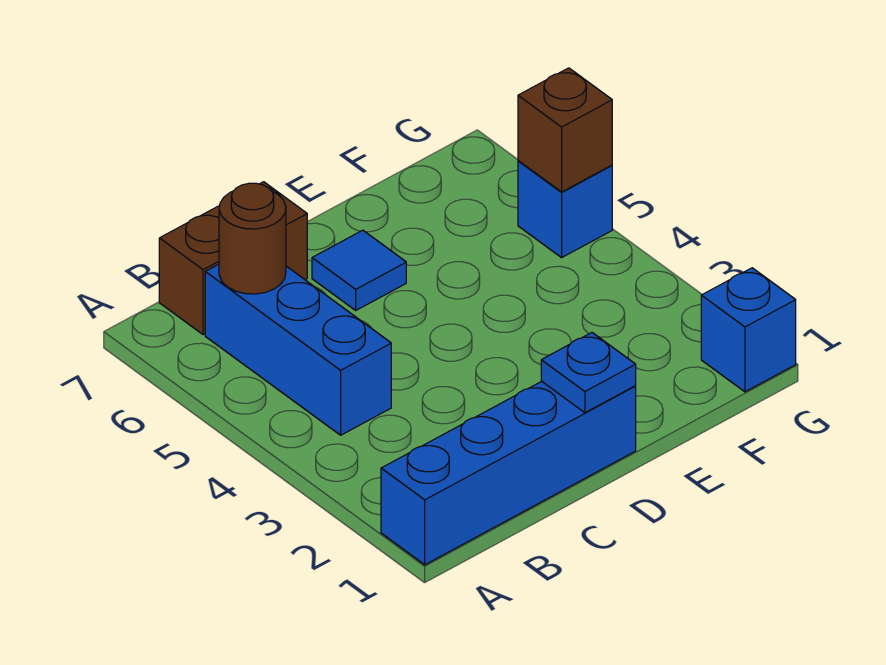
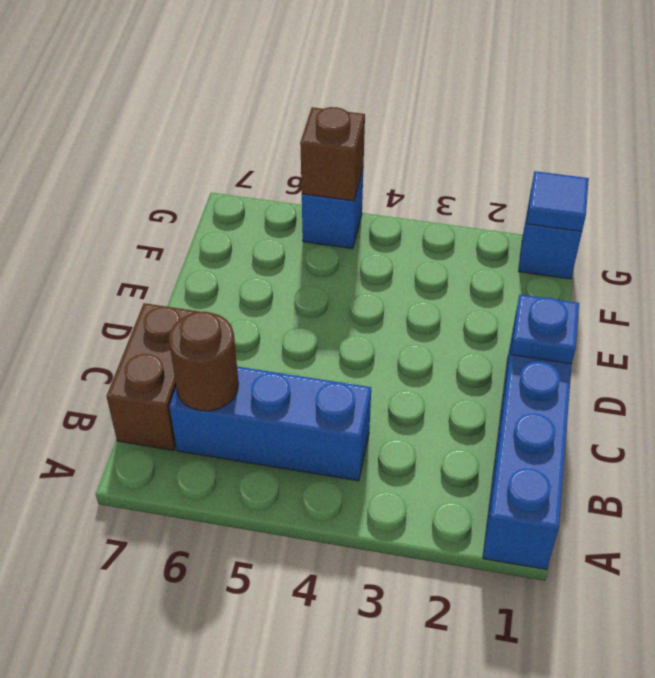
blue tile D6 level 1 -> blue tile G1 level 2

